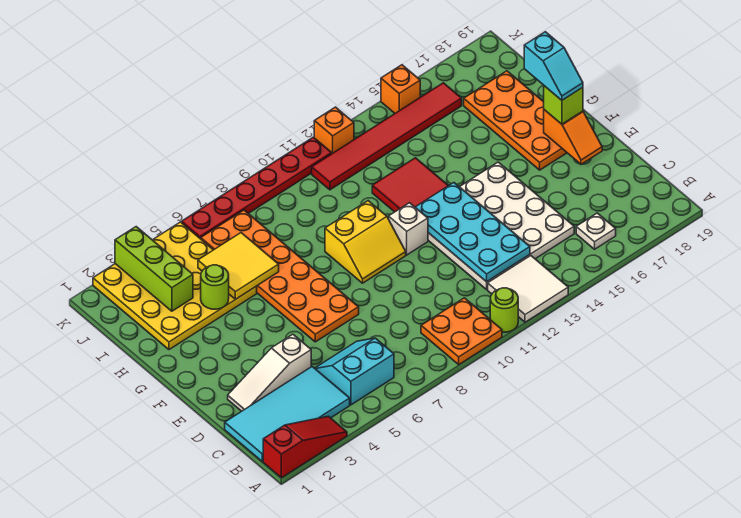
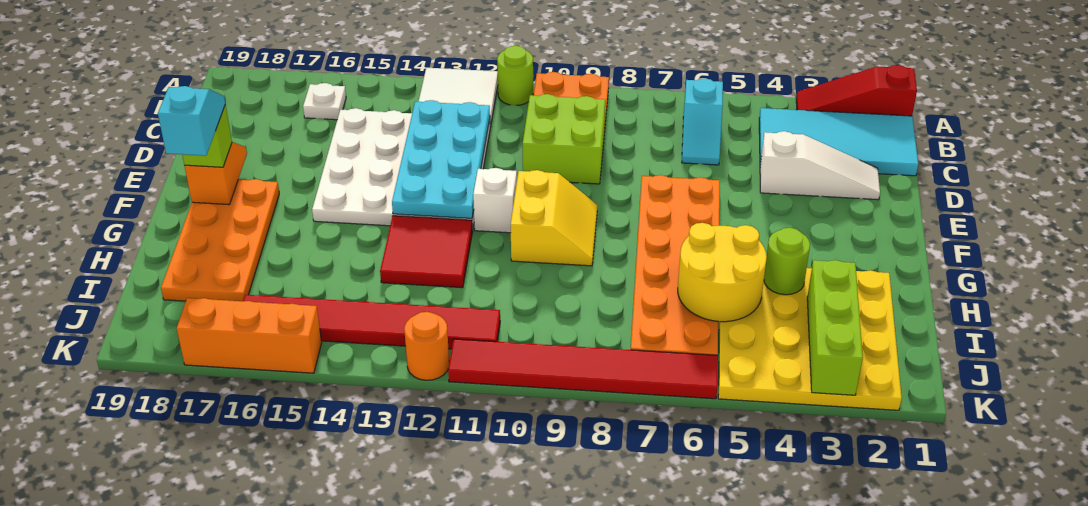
cyan slope B5:C6 level 1 top B -> cyan slope B6:C6 level 1 top B
none -> lime brick C9:D10 level 1
yellow slope F9:G10 level 1 top G -> yellow slope F9:G10 level 1 top 10
yellow tile H5:I6 level 2 -> yellow round brick H5:I6 level 2
red plate K6:K11 level 1 -> red tile K6:K11 level 1
orange brick K12 level 1 -> orange round brick K12 level 1
orange brick K15 level 1 -> orange brick K15:K17 level 1

